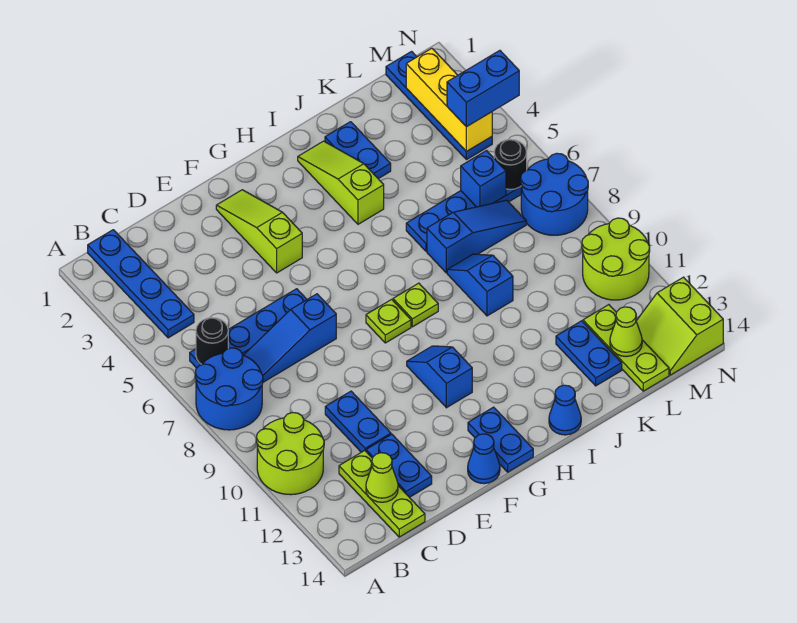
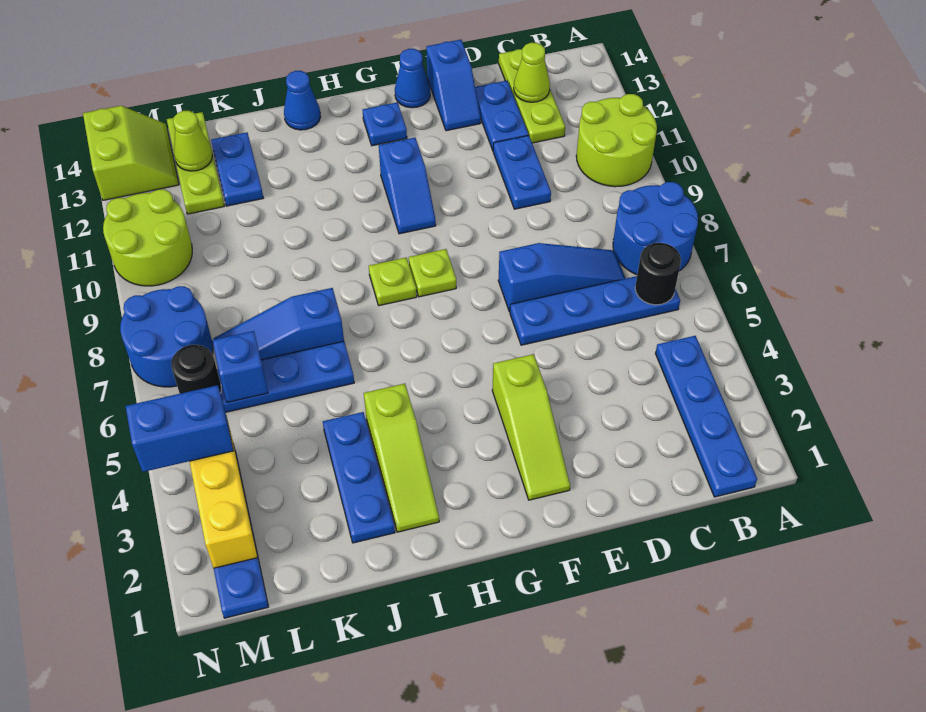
blue plate G13:G14 level 1 -> blue plate G13 level 1
blue plate J2:J3 level 1 -> blue plate J2:J4 level 1
blue slope J8:J9 level 1 top 9 -> blue slope E13:E14 level 1 top 14

